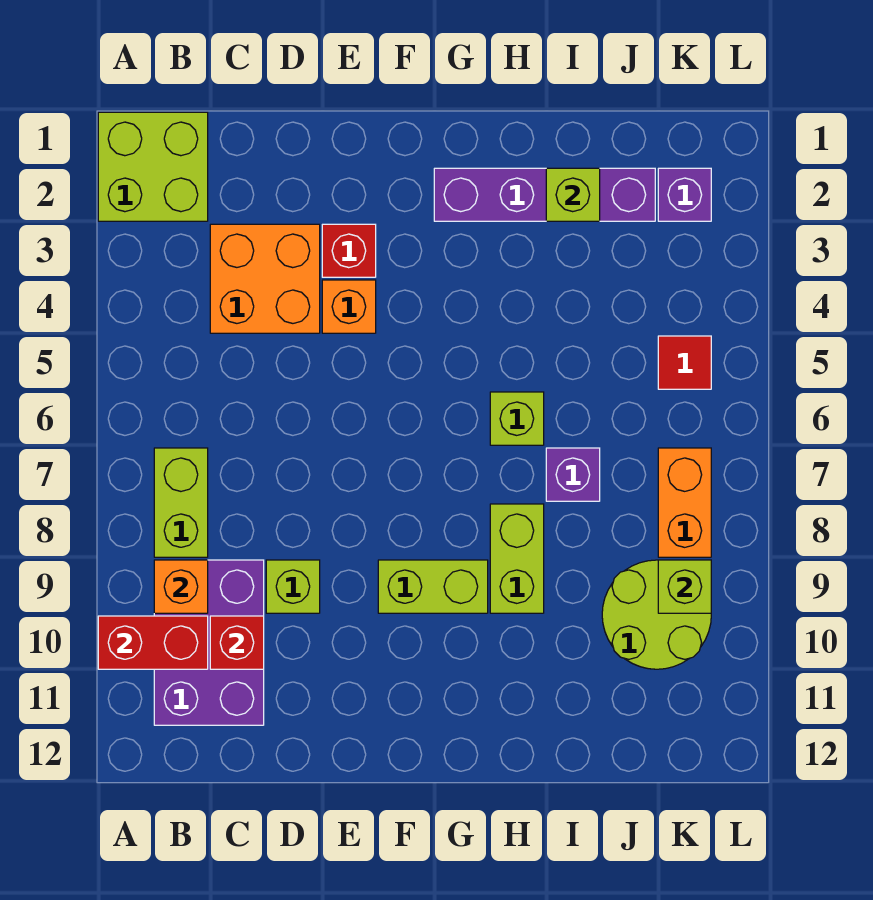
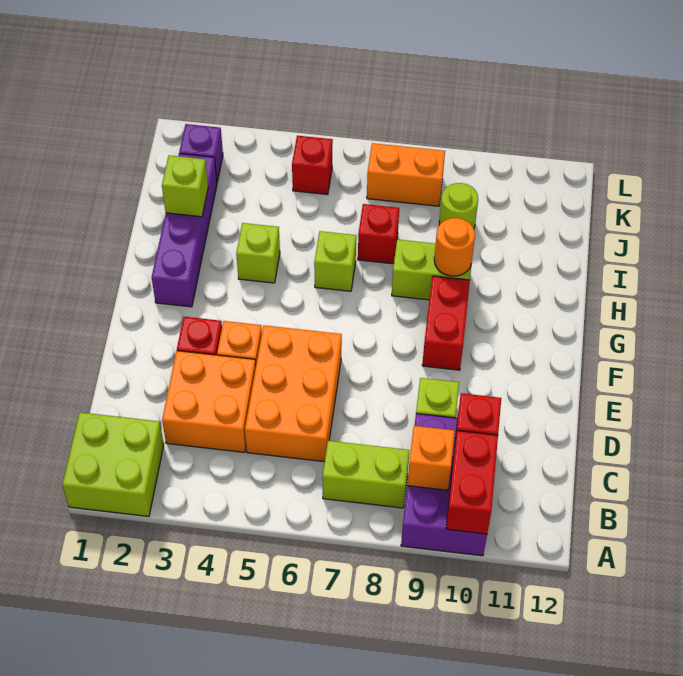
purple brick B9:C11 level 1 -> purple brick A9:C10 level 1
none -> orange brick C5:E6 level 1
lime brick F9:G9 level 1 -> red brick F9:G9 level 1
none -> orange round brick H9 level 2
purple brick I7 level 1 -> red brick I7 level 1
lime round brick J9:K10 level 1 -> lime round brick J9 level 1
red tile K5 level 1 -> red brick K5 level 1
lime brick K9 level 2 -> lime brick H4 level 1

